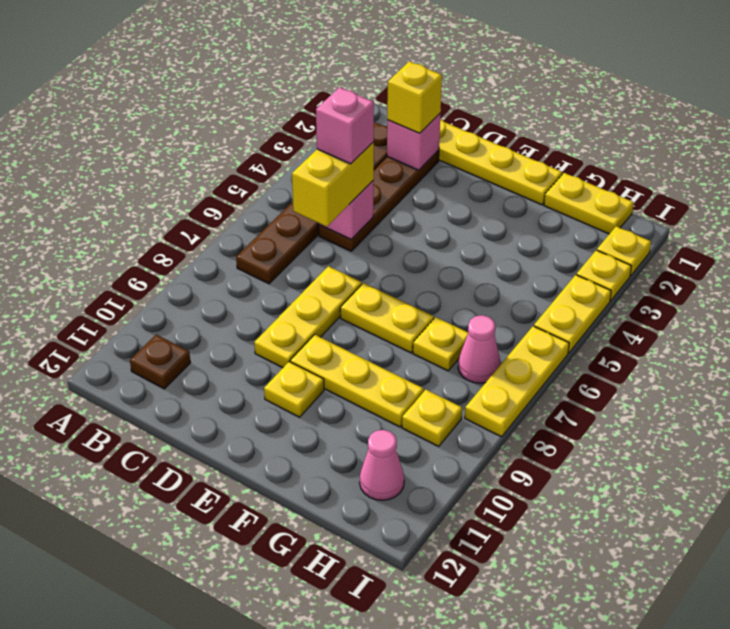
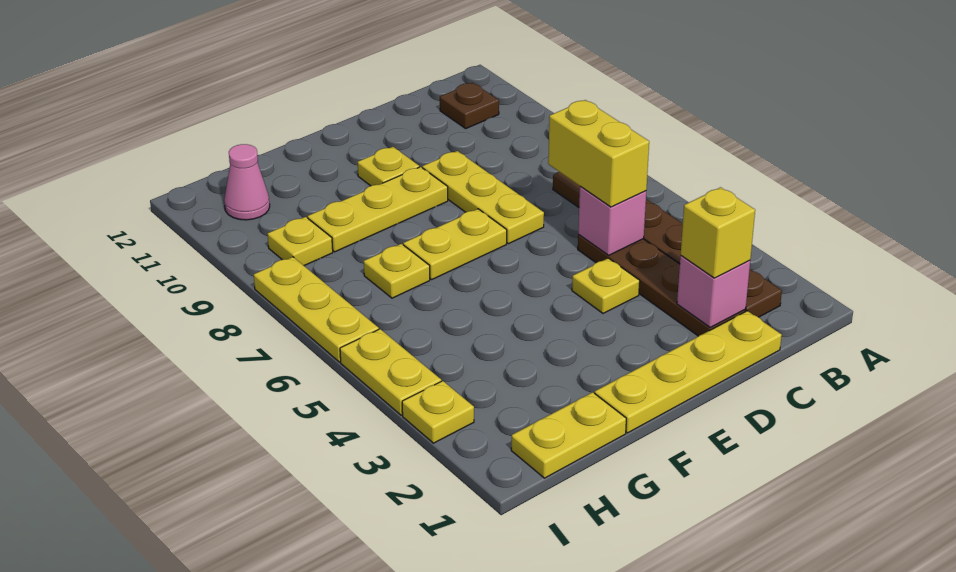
pink brick C5 level 4 -> none
pink cone H7 level 1 -> none
yellow plate I2 level 1 -> yellow plate D4 level 1

